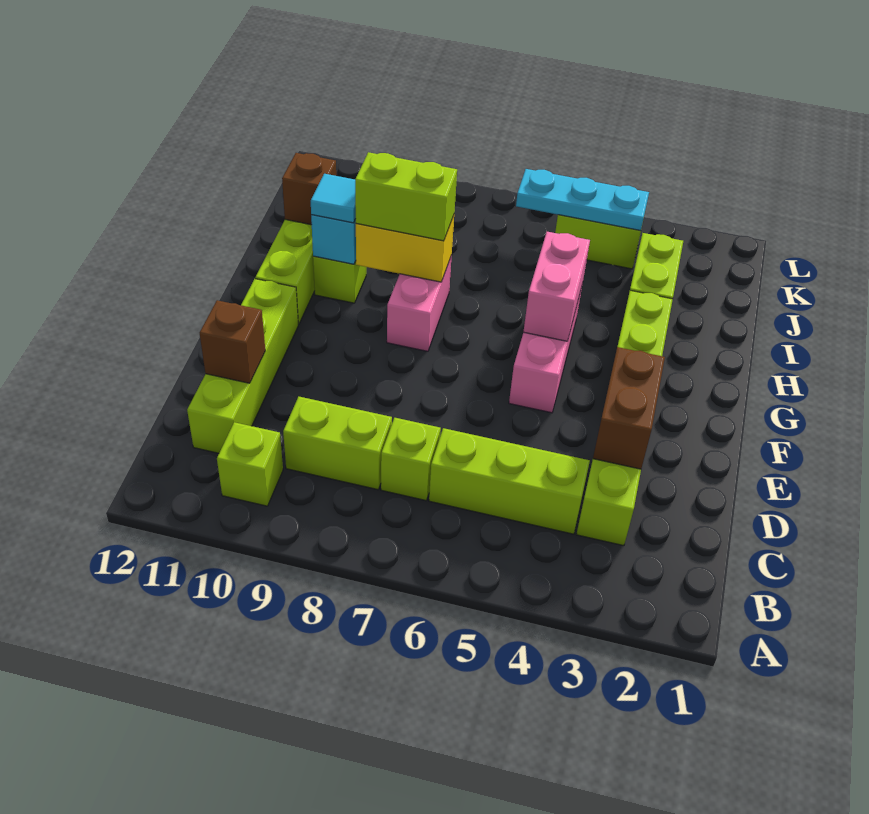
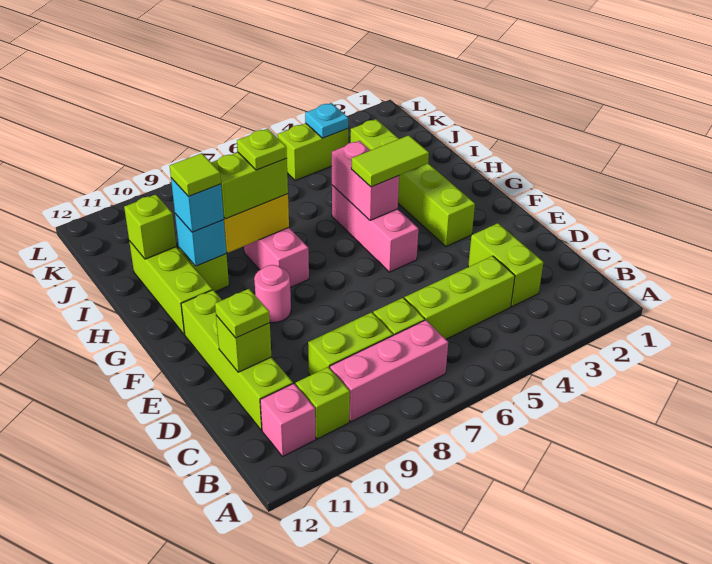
none -> pink brick B7:B9 level 1
none -> pink brick B11 level 1
brown brick D3:E3 level 2 -> none
brown brick D11 level 2 -> lime brick D11 level 2
none -> lime plate D11 level 3
none -> pink round brick F9 level 1
none -> lime tile G4:G5 level 3
none -> lime plate H8 level 4
cyan tile H10 level 3 -> cyan brick H10 level 3
none -> lime tile H10 level 4
brown brick I11 level 2 -> lime brick I11 level 2
cyan plate K4:K6 level 2 -> cyan plate K4 level 2

